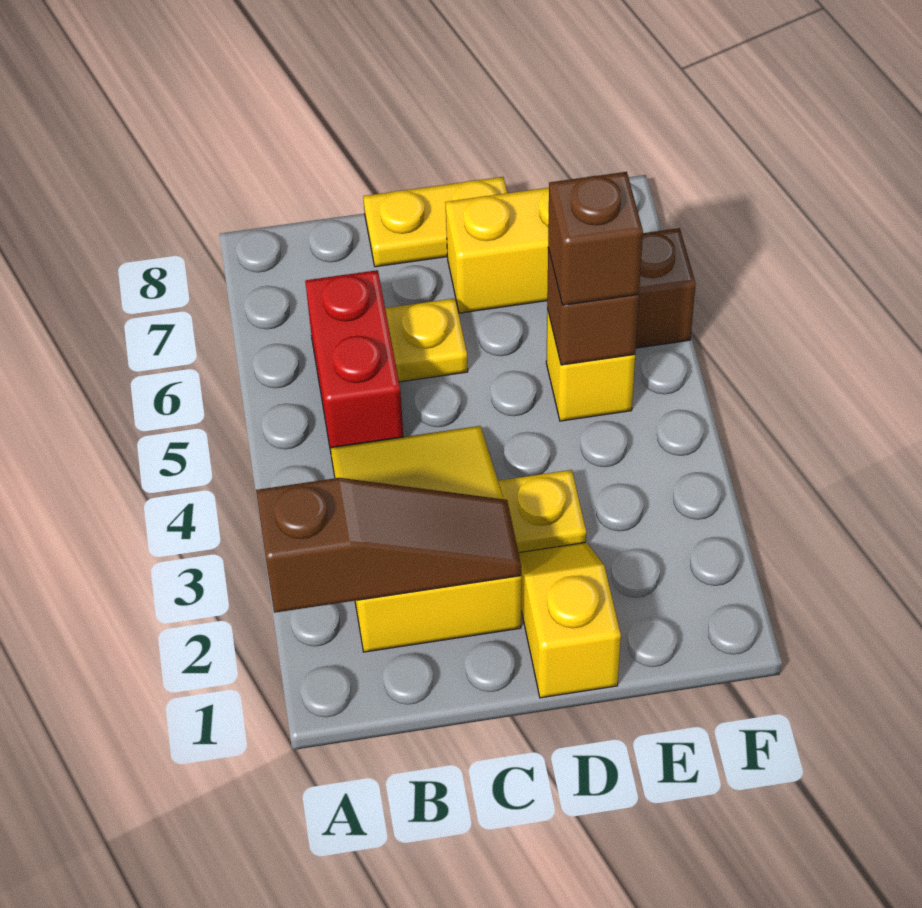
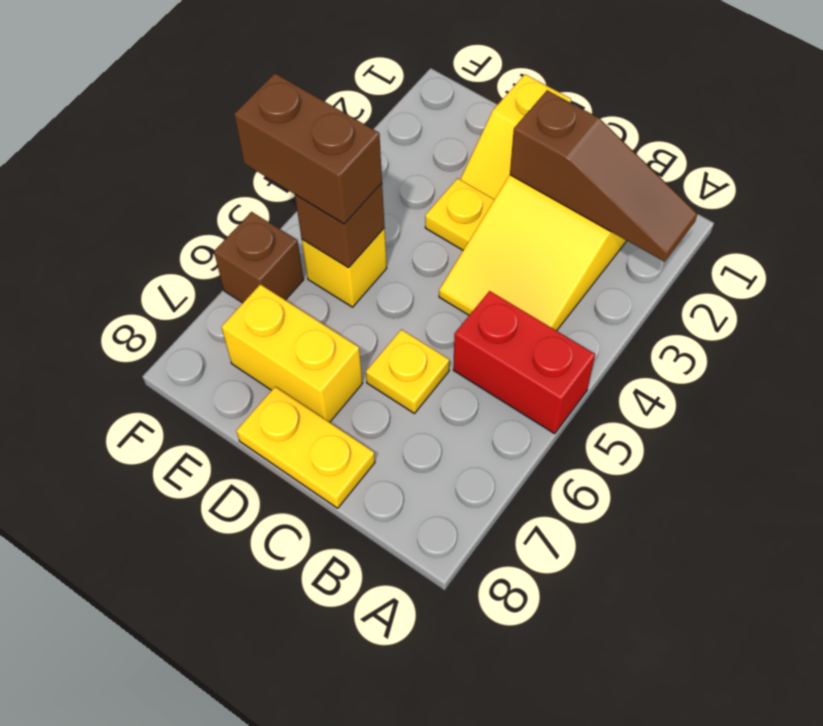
brown slope A2:C2 level 2 top A -> brown slope A2:C2 level 2 top C
red brick B5:B6 level 1 -> red brick A5:B5 level 1
brown brick E5 level 3 -> brown brick E5:F5 level 3

